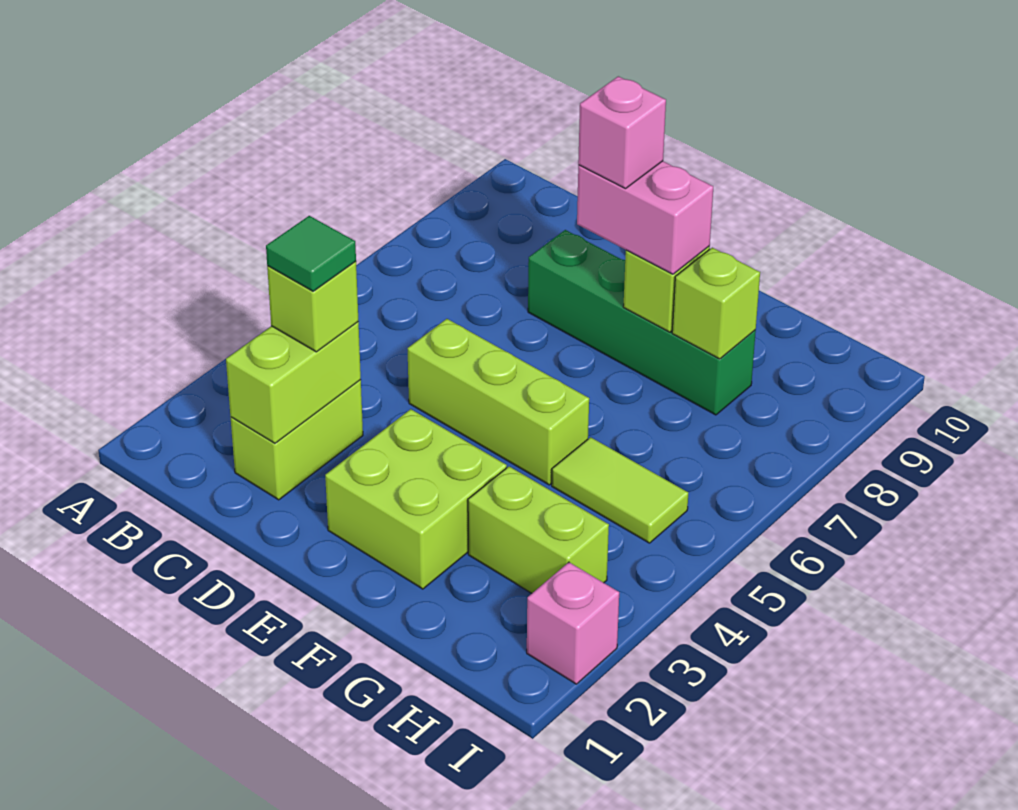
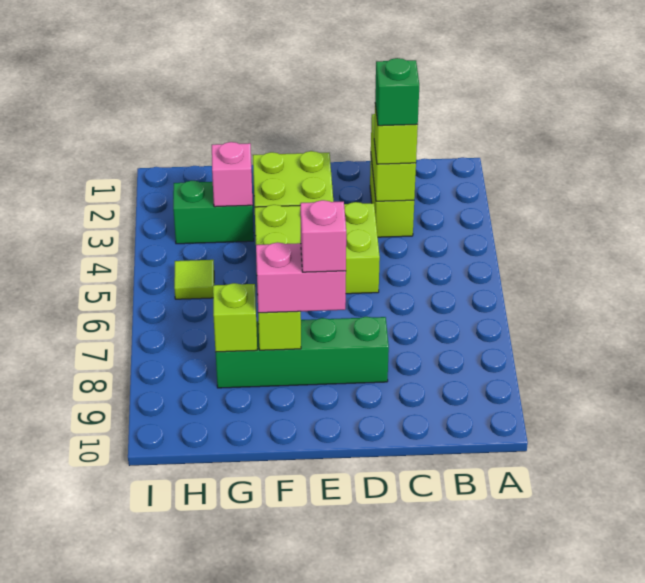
green tile C3 level 4 -> green brick C3 level 4
lime brick D5:F5 level 1 -> lime brick D4:F5 level 1
lime brick G3:H3 level 1 -> green brick G3:H3 level 1
lime tile G5:H5 level 1 -> lime tile H5 level 1
pink brick I2 level 1 -> pink brick G3 level 2

